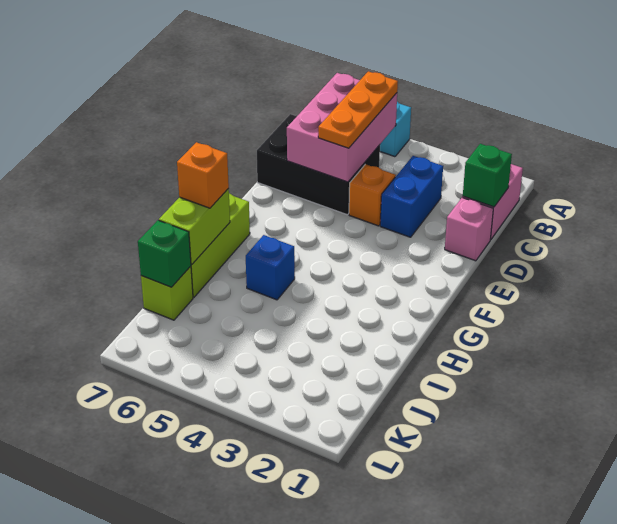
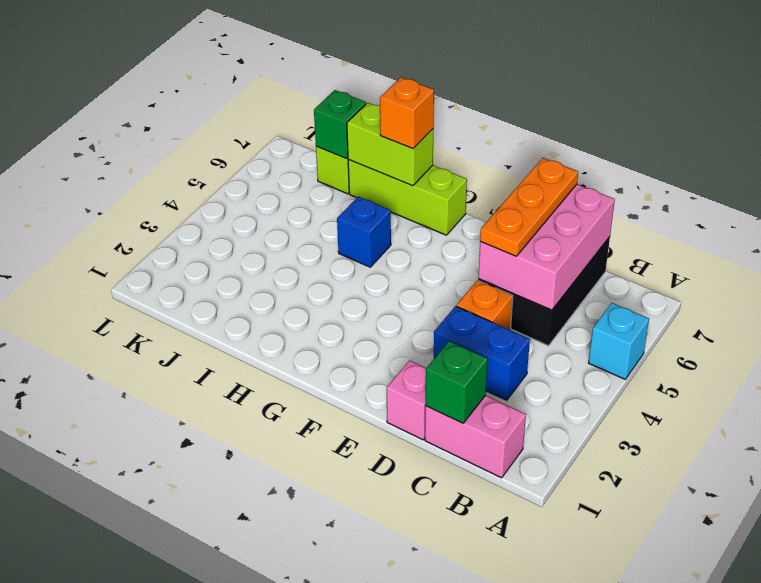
pink brick B5:D6 level 2 -> pink brick C5:D7 level 2
orange plate B5:D5 level 3 -> orange plate D5:D7 level 3

